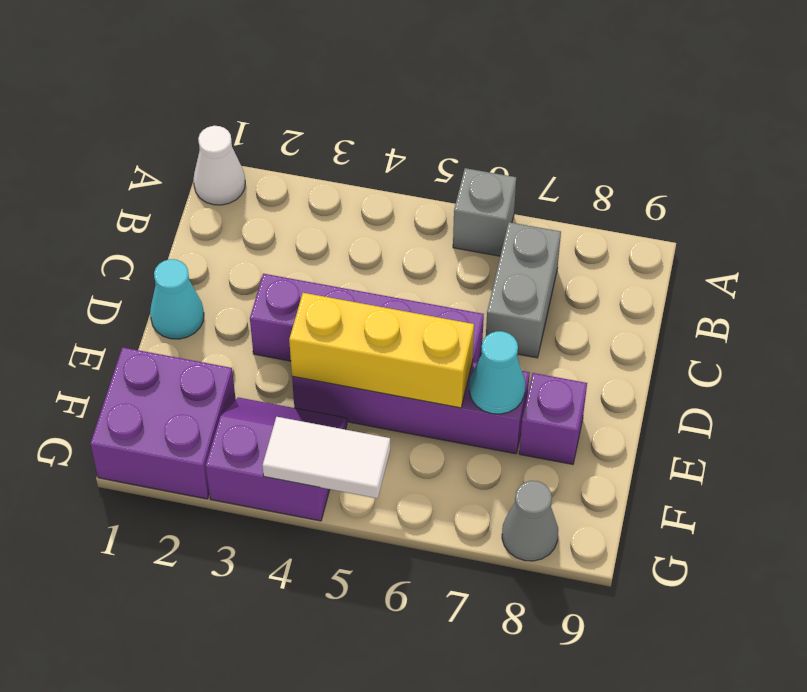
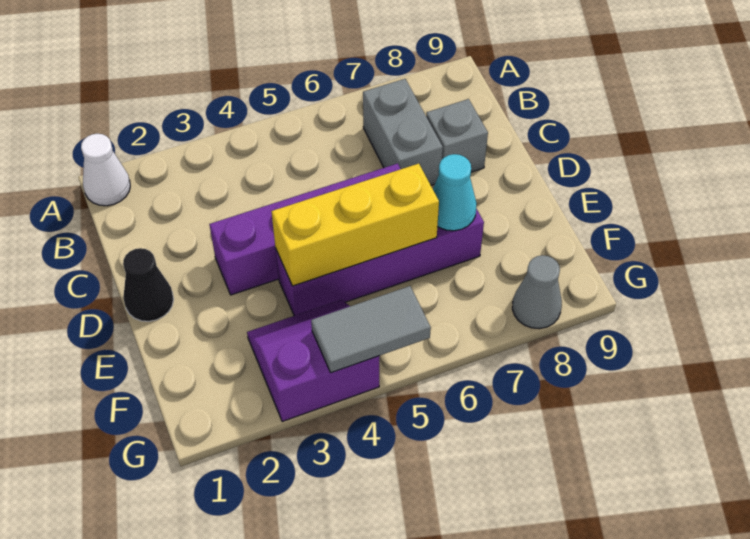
grey brick A6 level 1 -> grey brick C8 level 1
cyan cone D1 level 1 -> black cone D1 level 1
purple brick E8 level 1 -> none
purple brick F1:G2 level 1 -> none
white tile G4:G5 level 2 -> grey tile G4:G5 level 2

